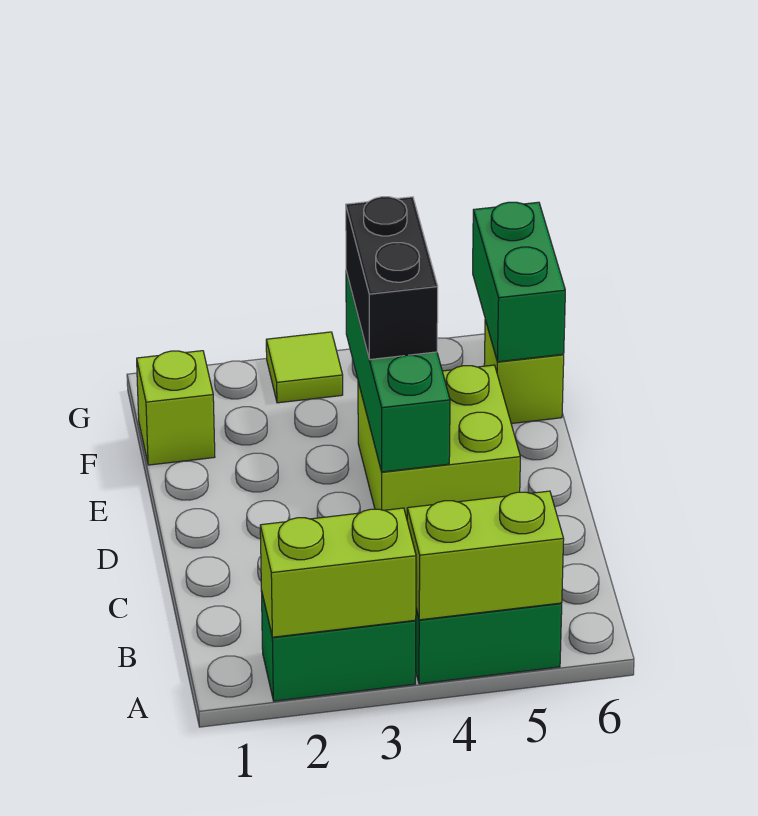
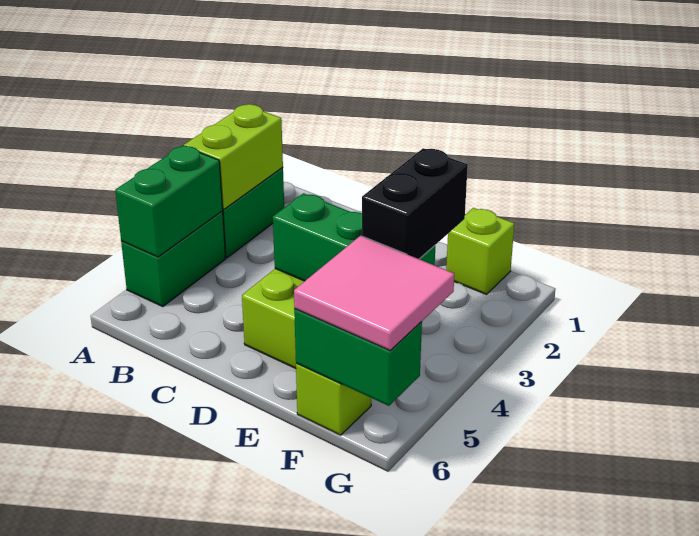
lime brick A4:A5 level 2 -> green brick A4:A5 level 2
black brick E4:F4 level 3 -> black brick F3:F4 level 3
none -> pink tile F5:G6 level 3
lime tile G3 level 1 -> none

